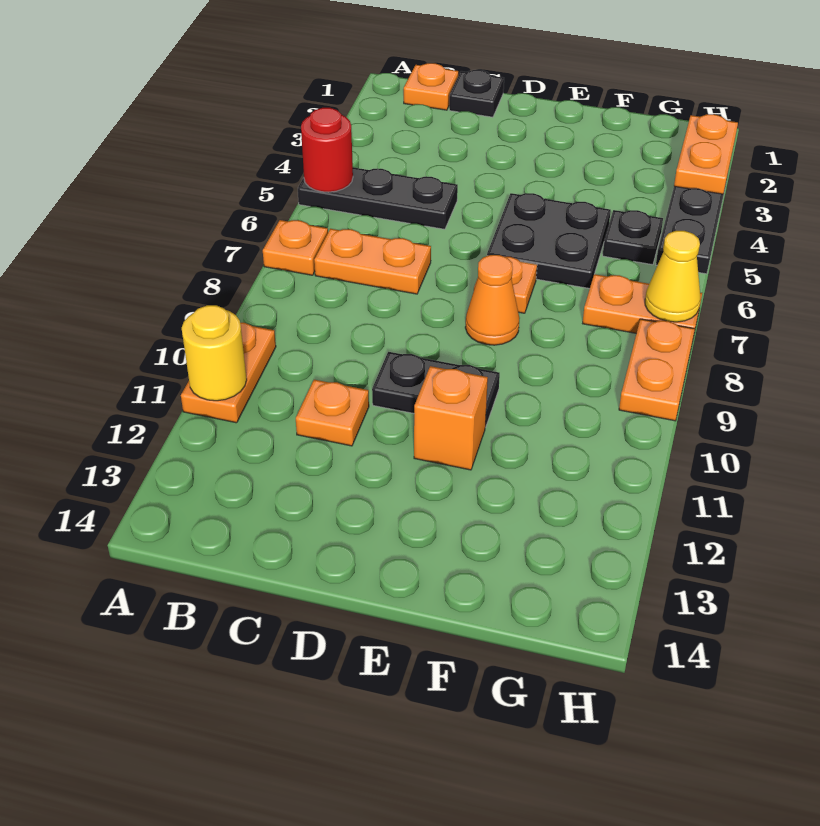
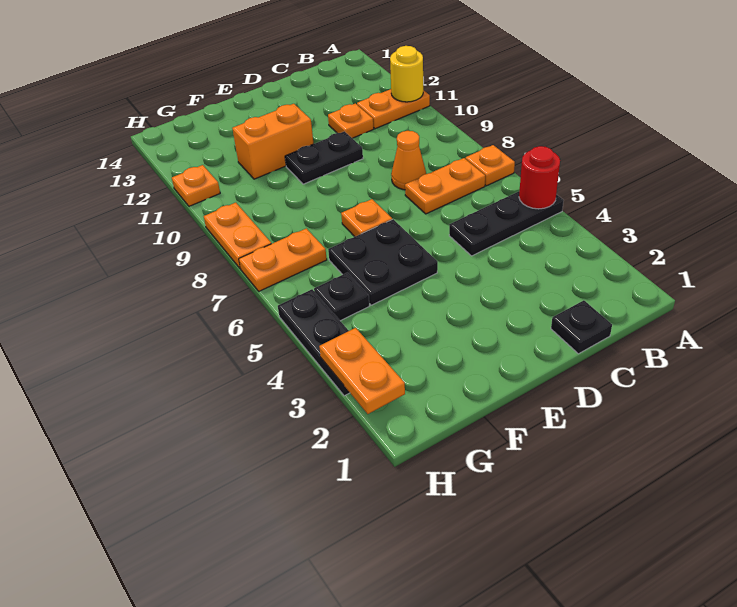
orange plate A10:A11 level 1 -> orange plate A11:B11 level 1
orange plate B1 level 1 -> orange plate H11 level 1
orange cone E8 level 1 -> orange cone C8 level 1
orange brick E11 level 1 -> orange brick E11:F11 level 1
yellow cone H7 level 2 -> none

